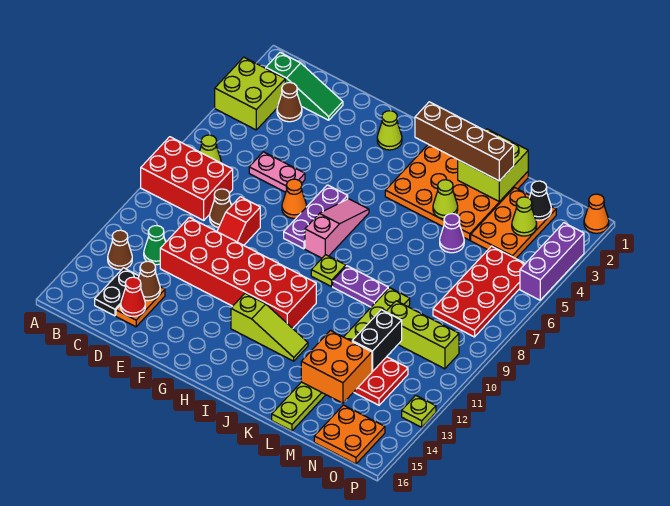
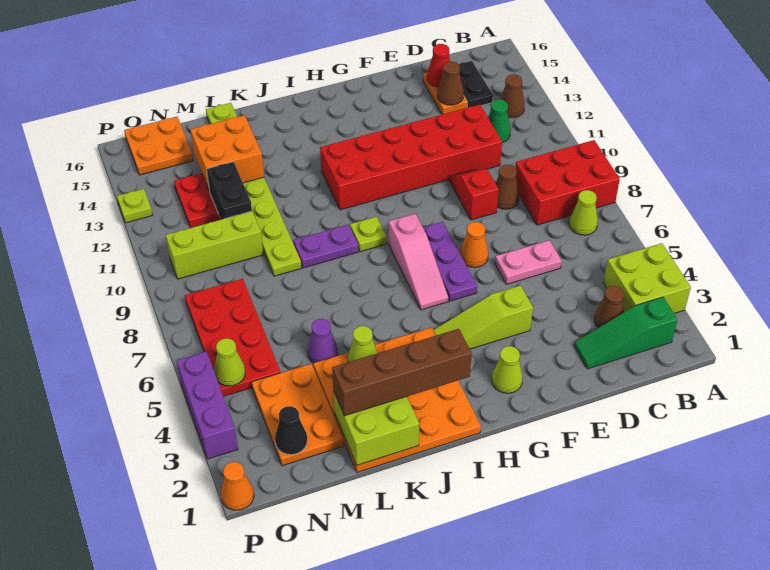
lime slope H13:J13 level 1 top H -> lime slope F4:H4 level 1 top F
lime cone N3 level 2 -> lime cone O5 level 2

